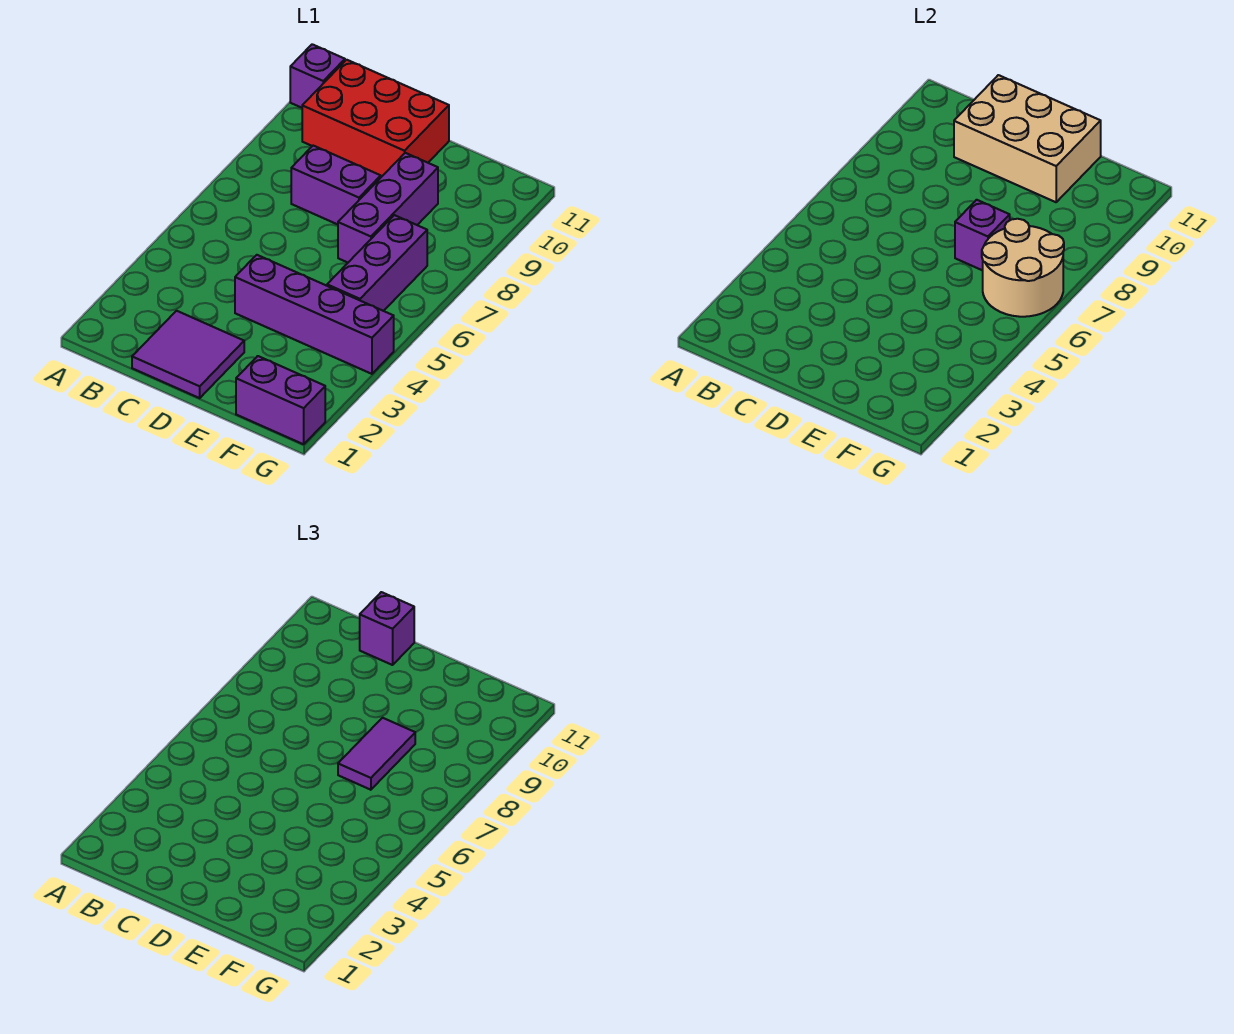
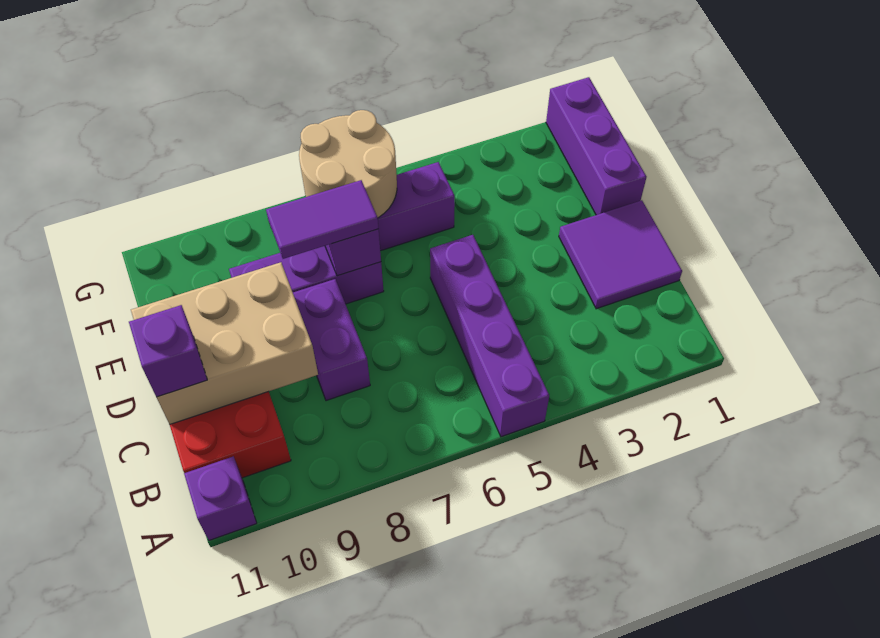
tan brick C10:E11 level 2 -> tan brick C9:D11 level 2
purple brick D4:G4 level 1 -> purple brick A5:D5 level 1
purple brick F1:G1 level 1 -> purple brick E1:G1 level 1

